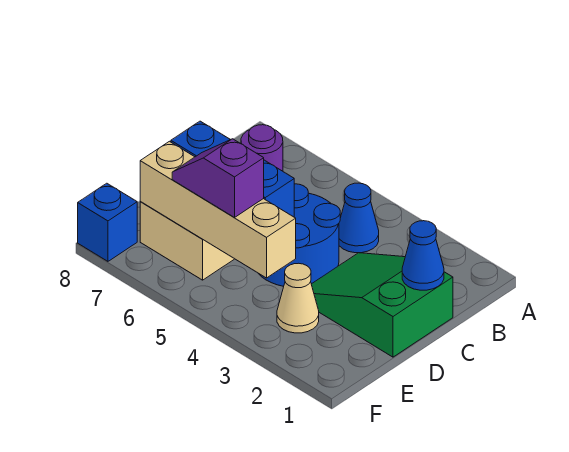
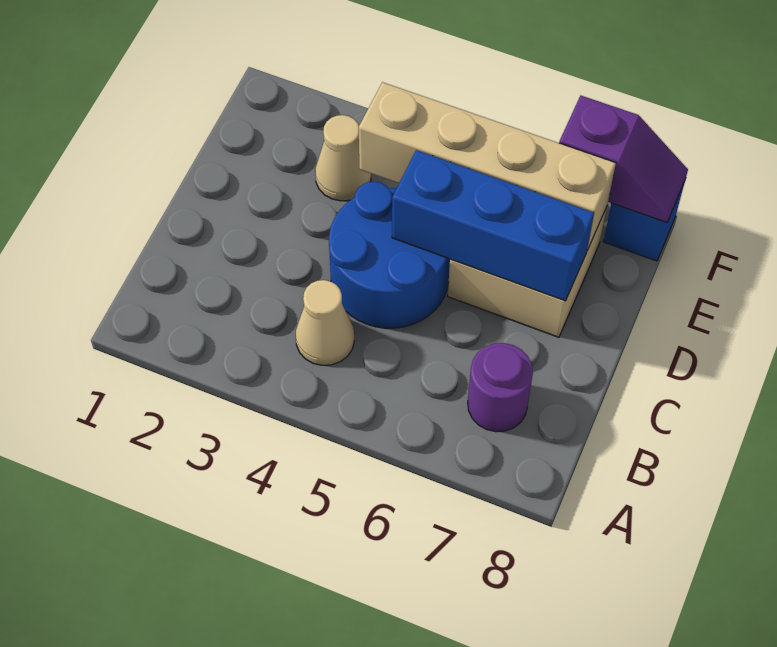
blue cone B4 level 1 -> tan cone B4 level 1
green slope C1:D3 level 1 top 1 -> none
blue cone C1 level 2 -> none
purple slope E5:E6 level 3 top 5 -> purple slope F7:F8 level 2 top 7

